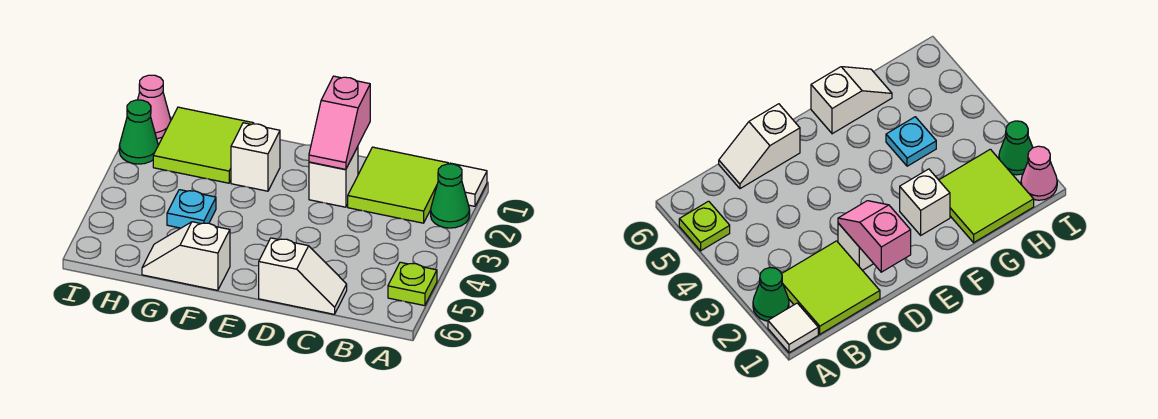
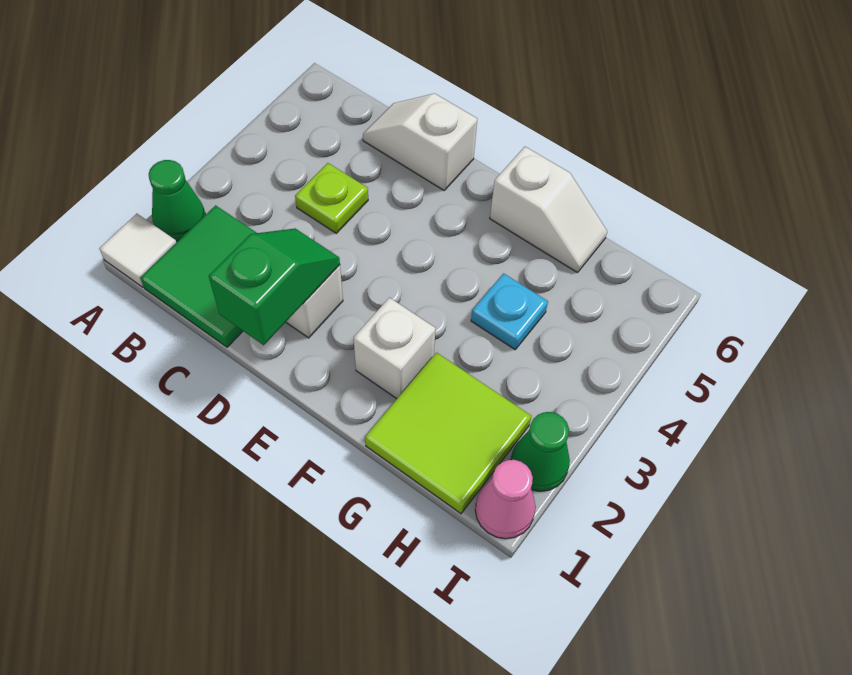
lime plate A5 level 1 -> lime plate C4 level 1
lime tile B1:C2 level 1 -> green tile B1:C2 level 1
pink slope D1:D2 level 2 top 1 -> green slope D1:D2 level 2 top 1

